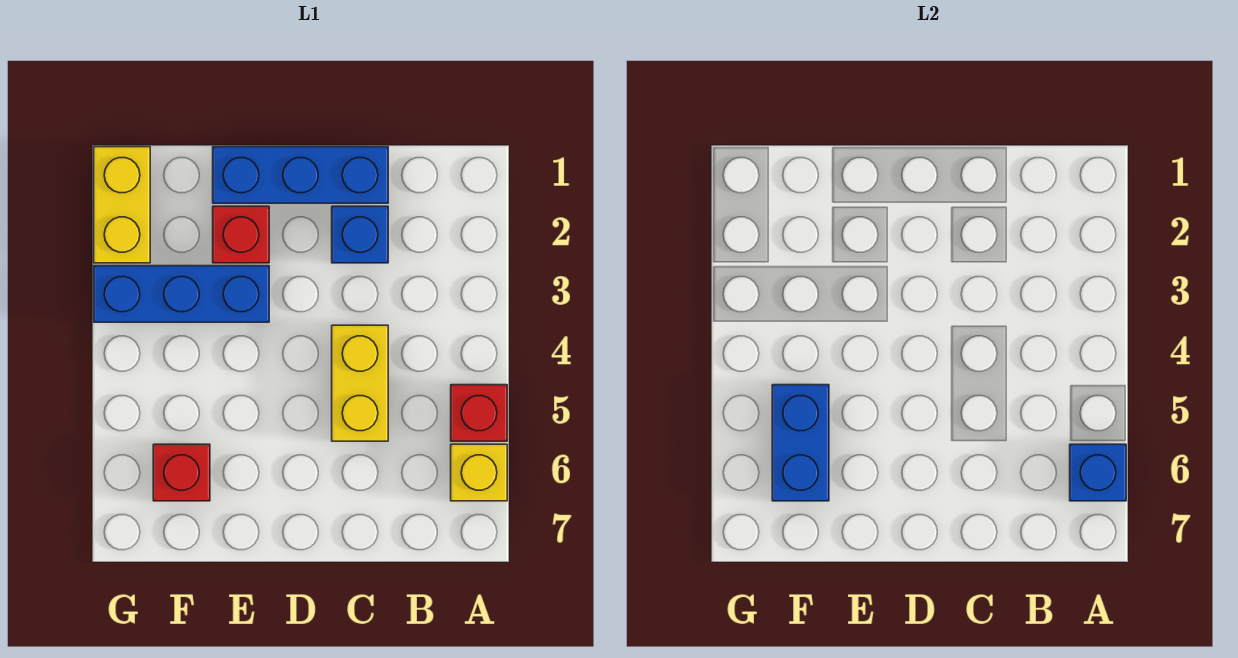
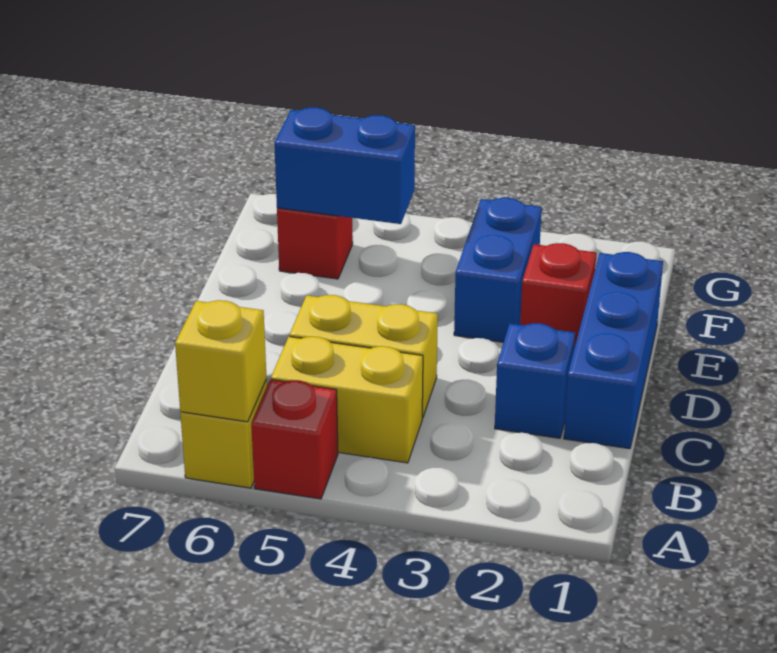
blue brick A6 level 2 -> yellow brick A6 level 2
blue brick E3:G3 level 1 -> blue brick E3:F3 level 1
yellow brick G1:G2 level 1 -> yellow brick B4:B5 level 1

